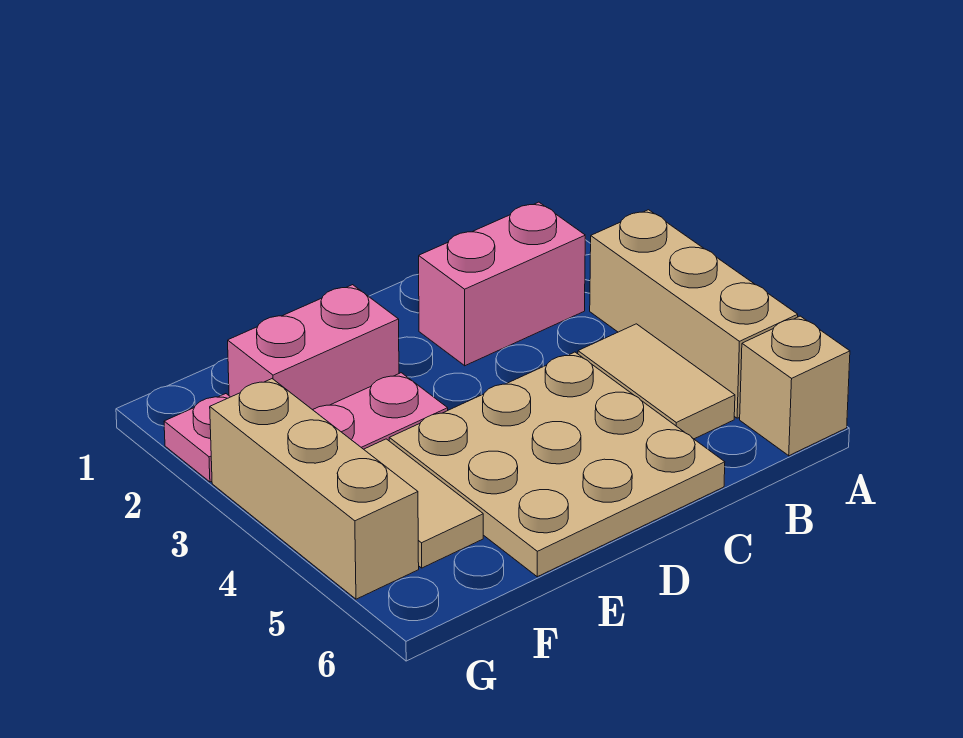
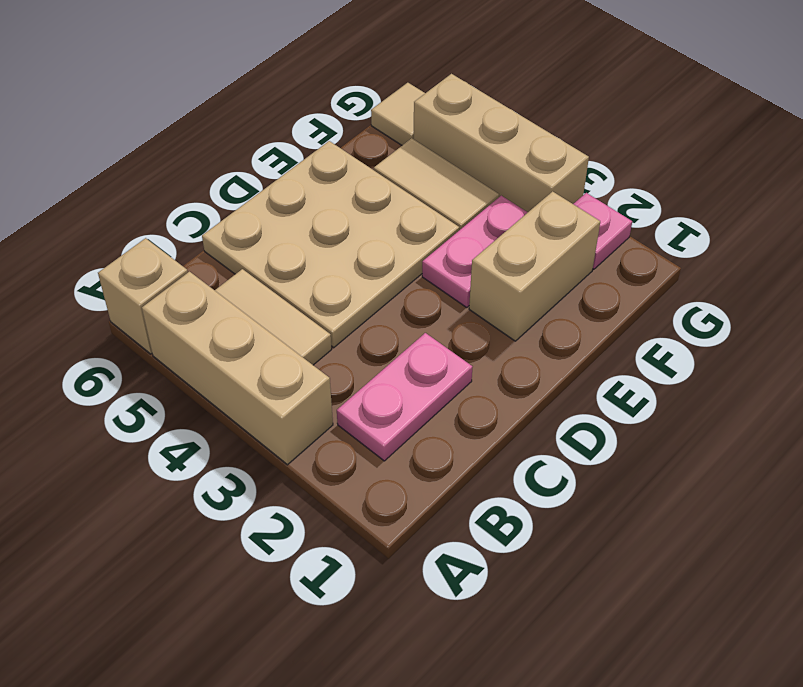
pink brick B2:C2 level 1 -> pink plate B2:C2 level 1
pink brick E2:F2 level 1 -> tan brick E2:F2 level 1
none -> tan tile G6 level 1

